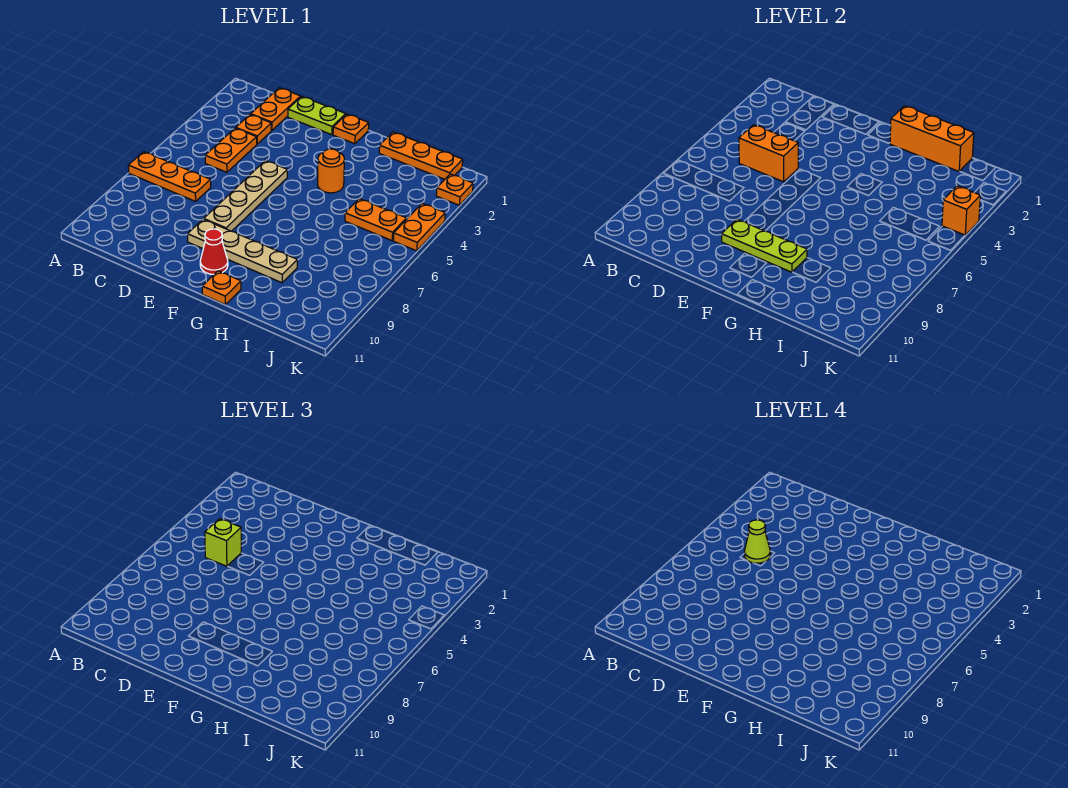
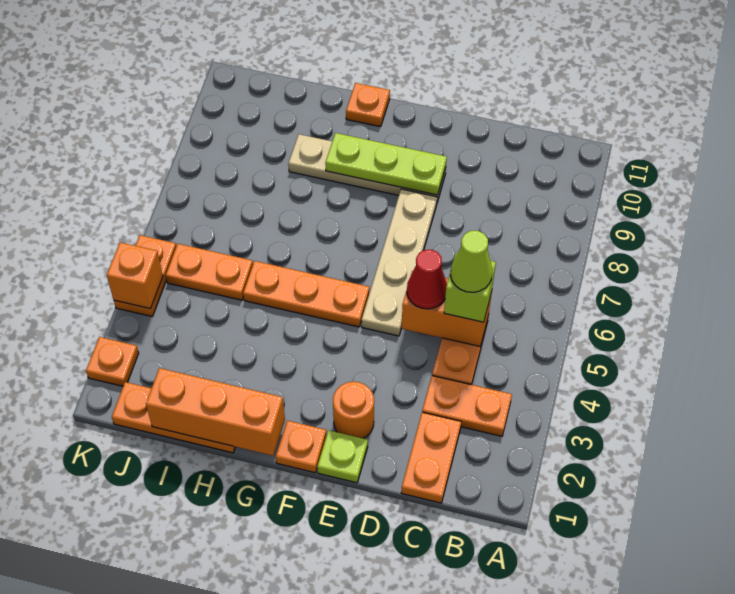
orange plate A7:C7 level 1 -> orange plate F5:H5 level 1
orange plate C3 level 1 -> orange plate B3:C3 level 1
lime plate D1:E1 level 1 -> lime plate E1 level 1
red cone F10 level 1 -> red cone D5 level 3
orange round brick G4 level 1 -> orange round brick E2 level 1

